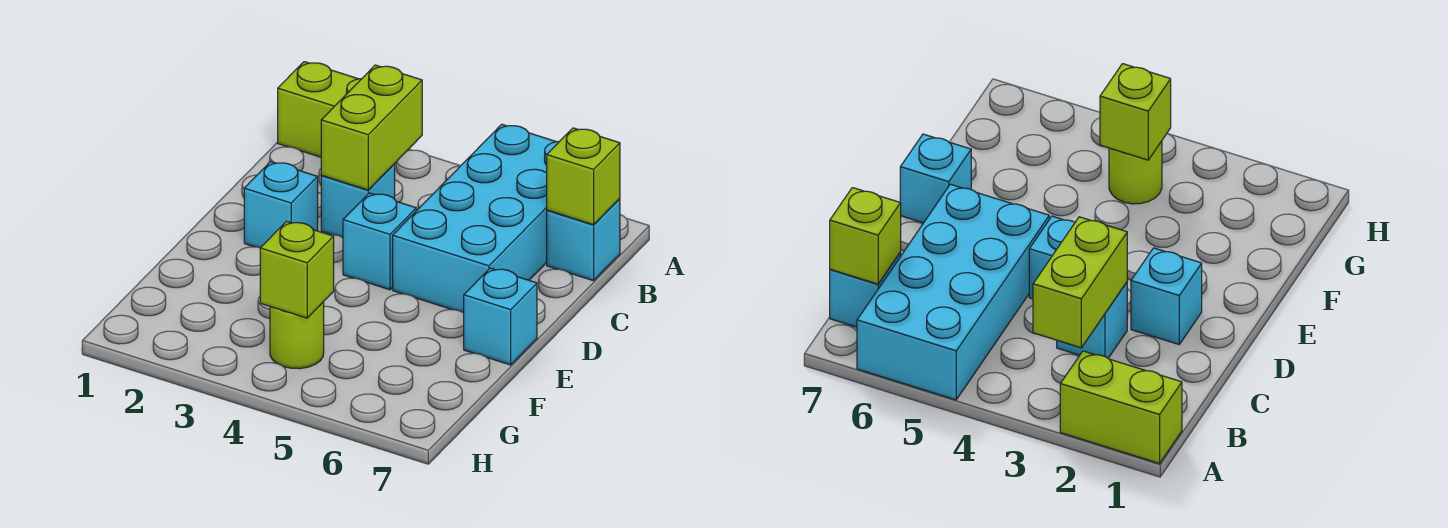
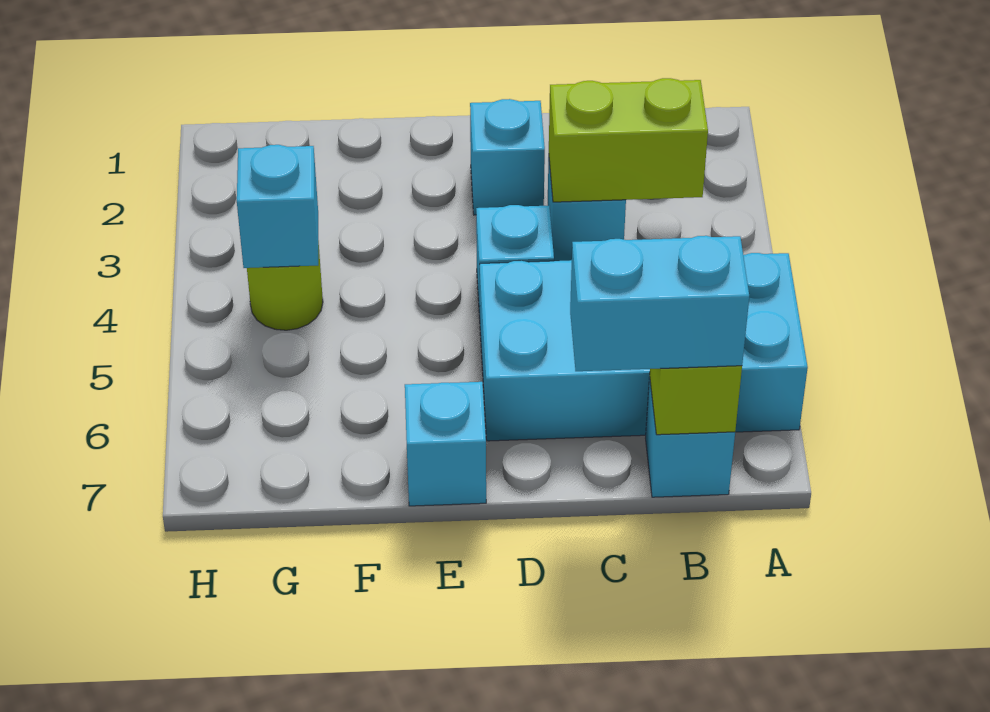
lime brick A1:A2 level 1 -> none
none -> cyan brick B7:C7 level 3
lime brick G4 level 2 -> cyan brick G4 level 2

